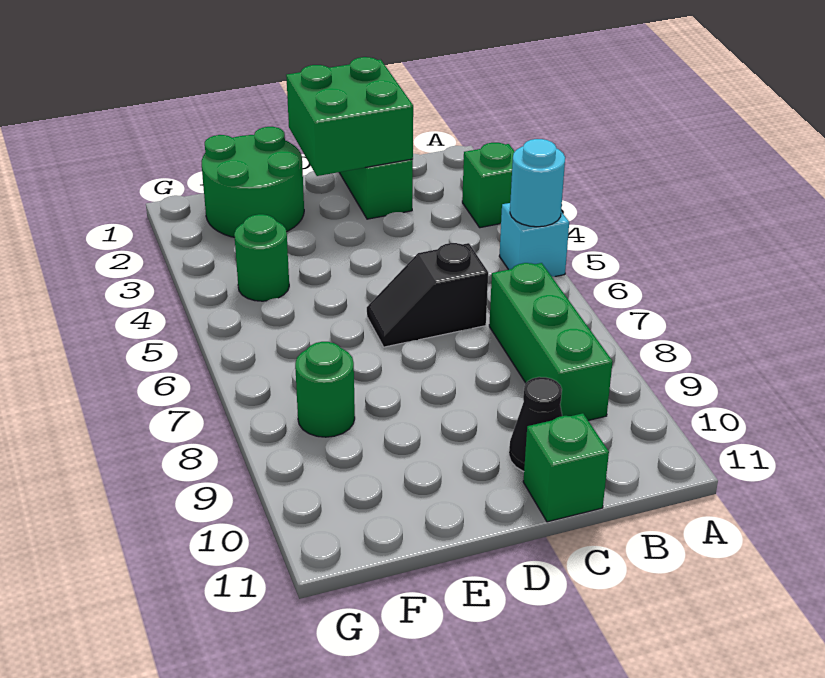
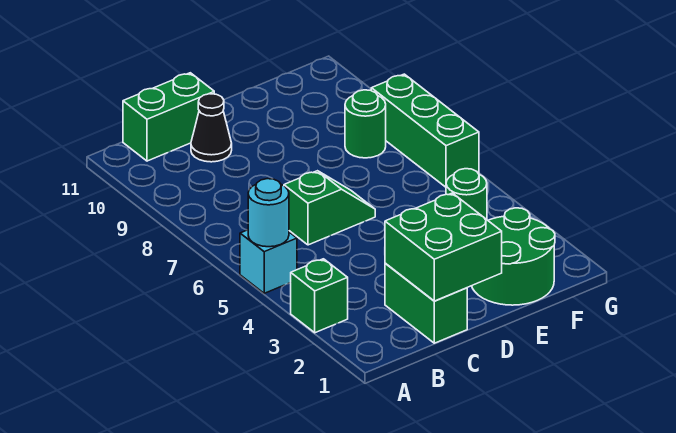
green brick B7:B9 level 1 -> green brick G6:G8 level 1
black slope C6:D6 level 1 top C -> green slope C6:D6 level 1 top C
green brick C11 level 1 -> green brick B11:C11 level 1

